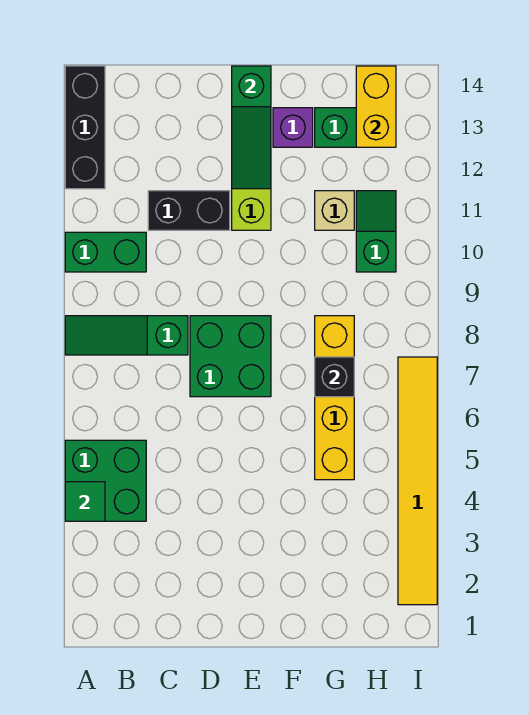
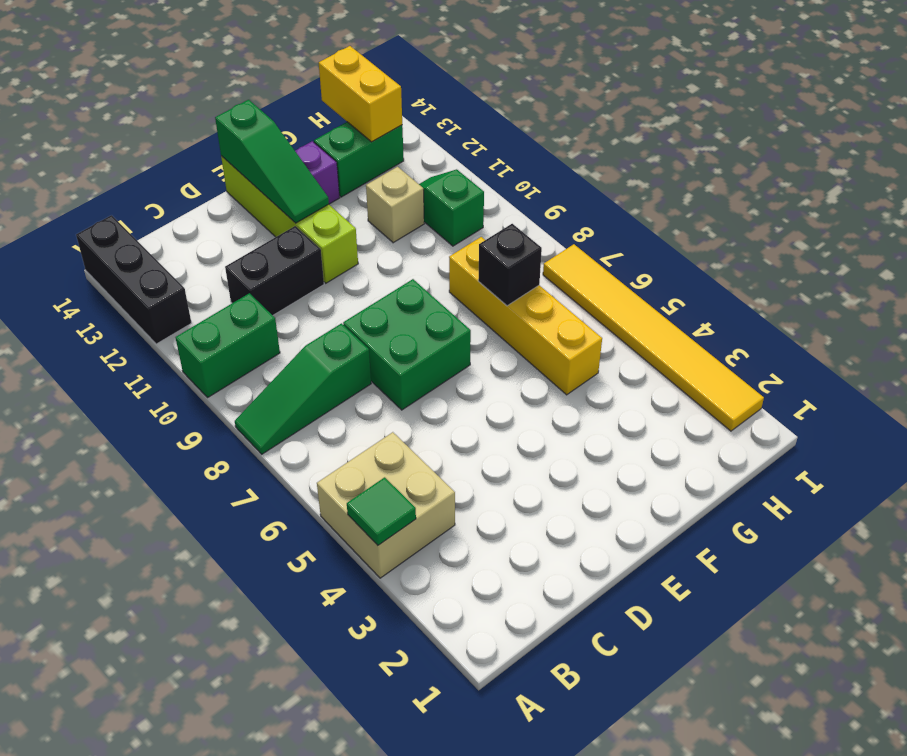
green brick A4:B5 level 1 -> tan brick A4:B5 level 1

